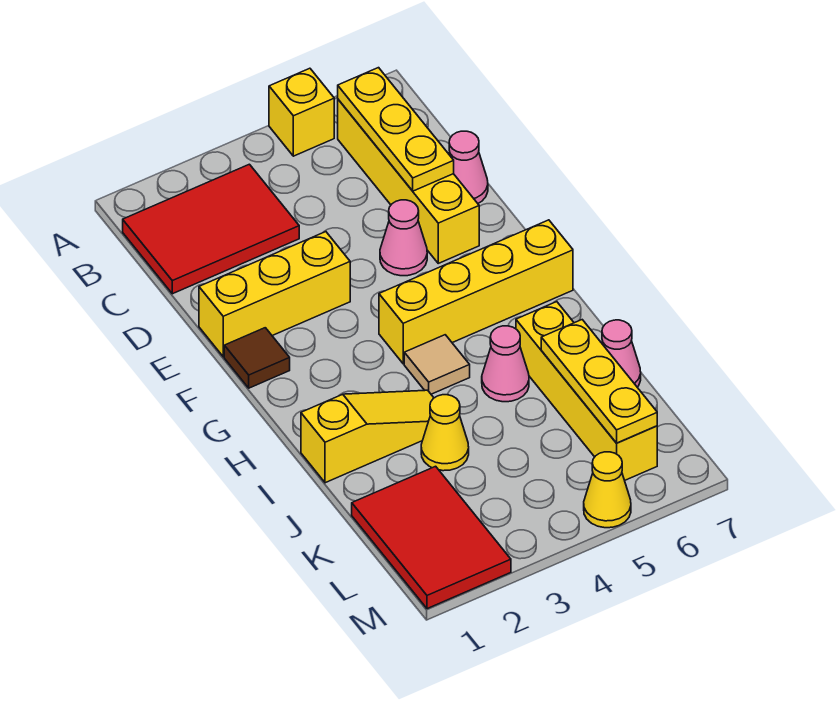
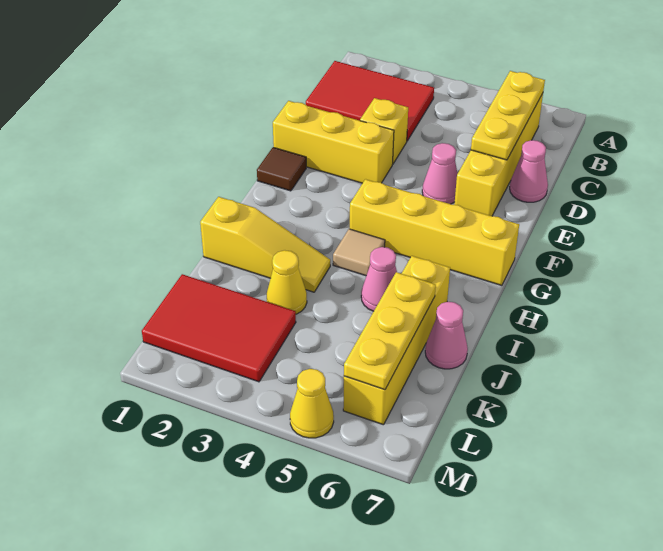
yellow brick A5 level 1 -> yellow brick D3 level 1
red tile K1:M2 level 1 -> red tile K1:L3 level 1

